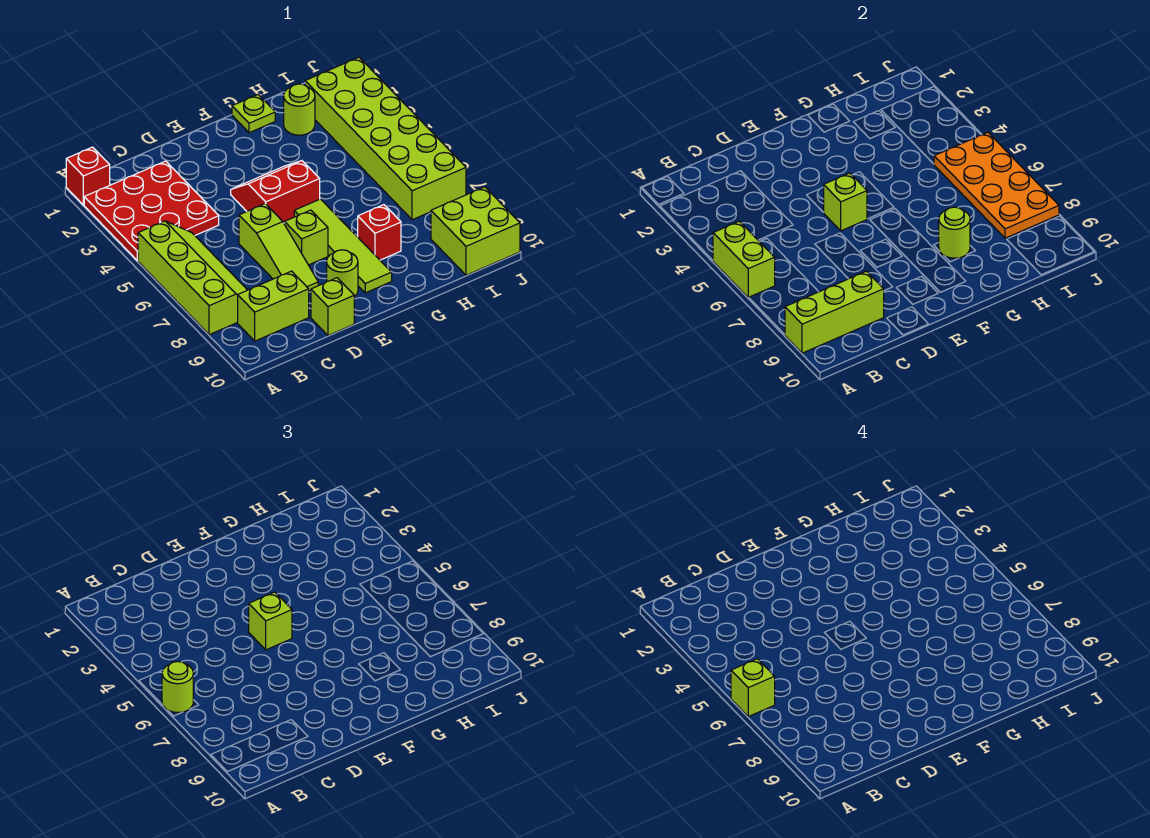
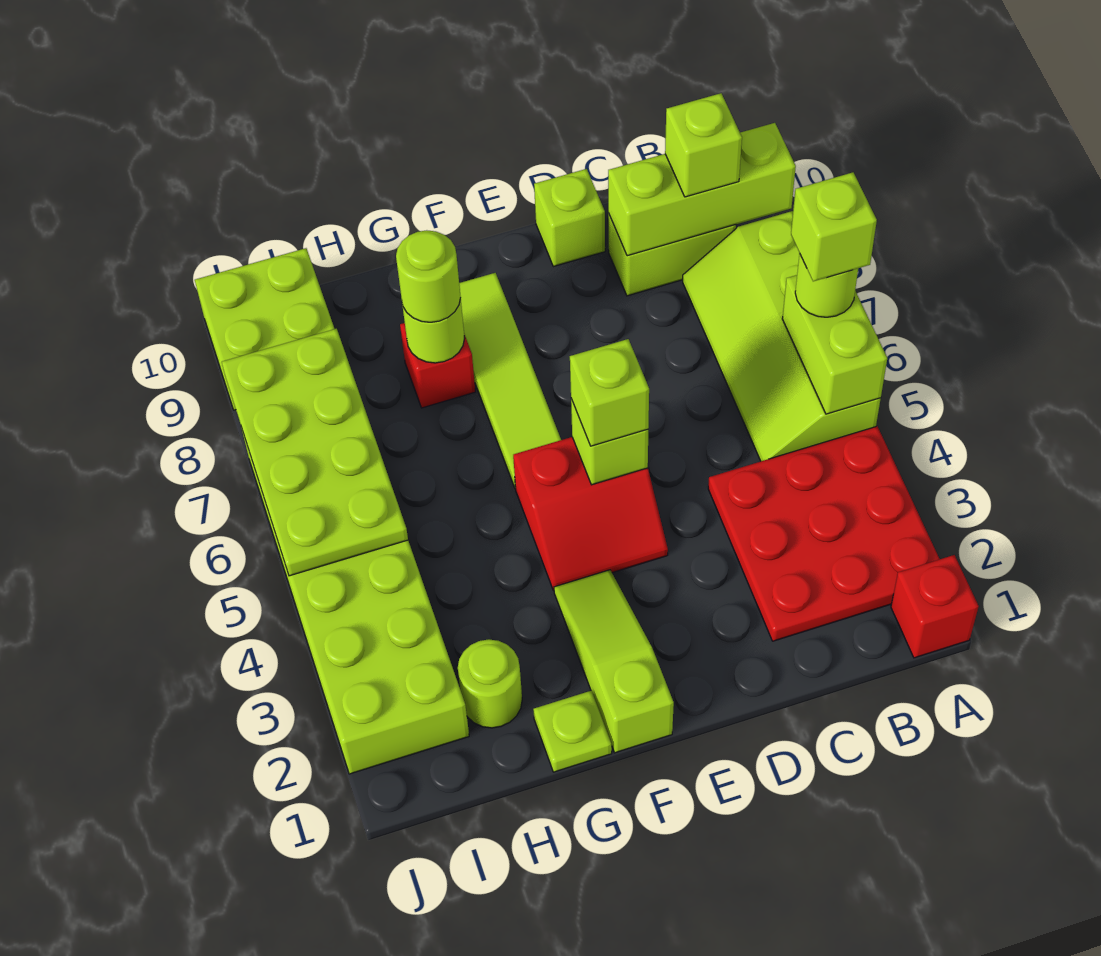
lime slope D6:D8 level 1 top 6 -> lime slope F1:F3 level 1 top 1
lime brick E7 level 1 -> lime brick B9 level 3
lime round brick E9 level 1 -> lime round brick G8 level 3
orange plate I5:J8 level 2 -> lime plate I5:J8 level 2

